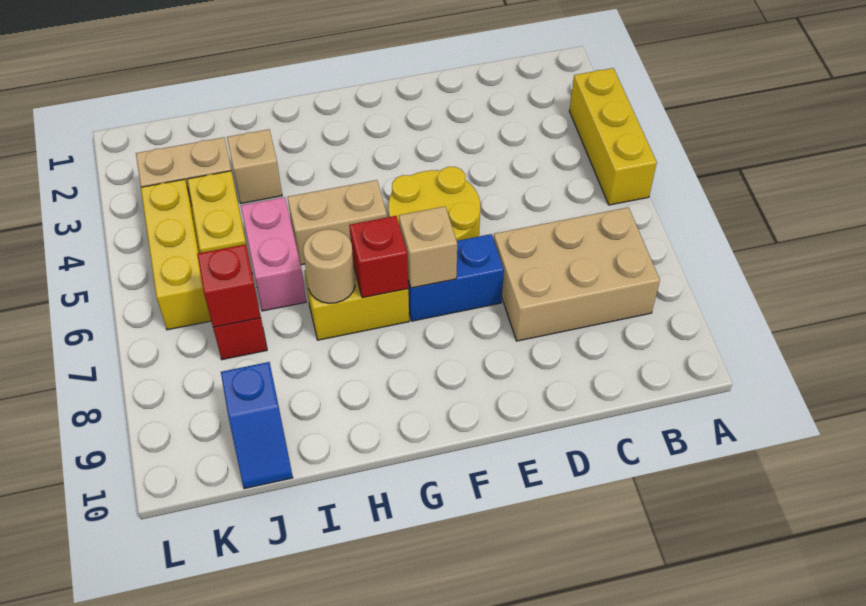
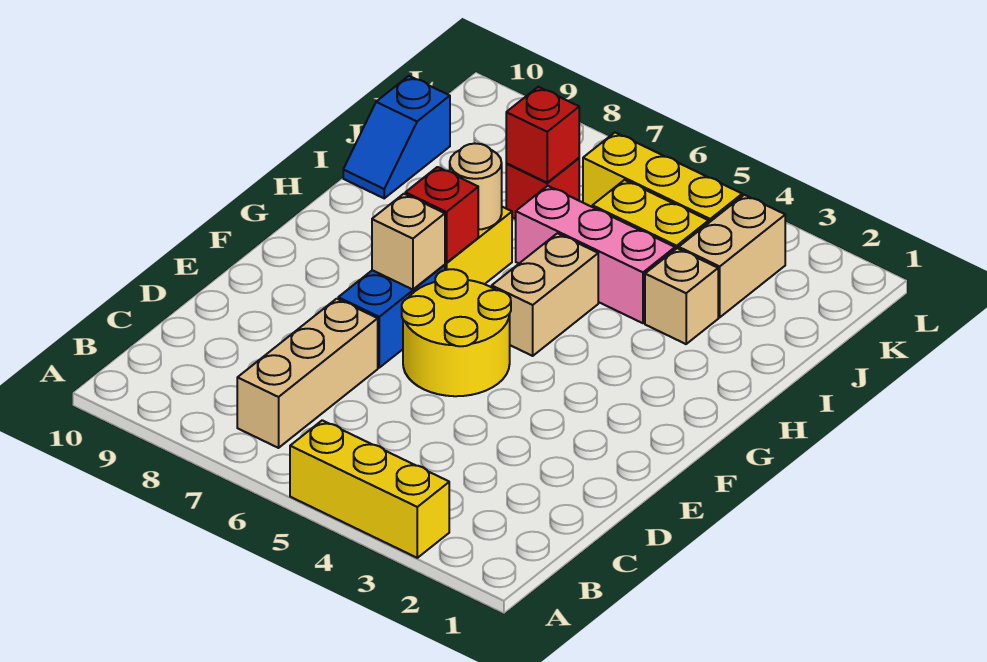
tan brick B7:D8 level 1 -> tan brick B7:D7 level 1
pink brick I5:I6 level 1 -> pink brick I4:I6 level 1
blue slope J9:J10 level 1 top 9 -> blue slope I10:J10 level 1 top J

